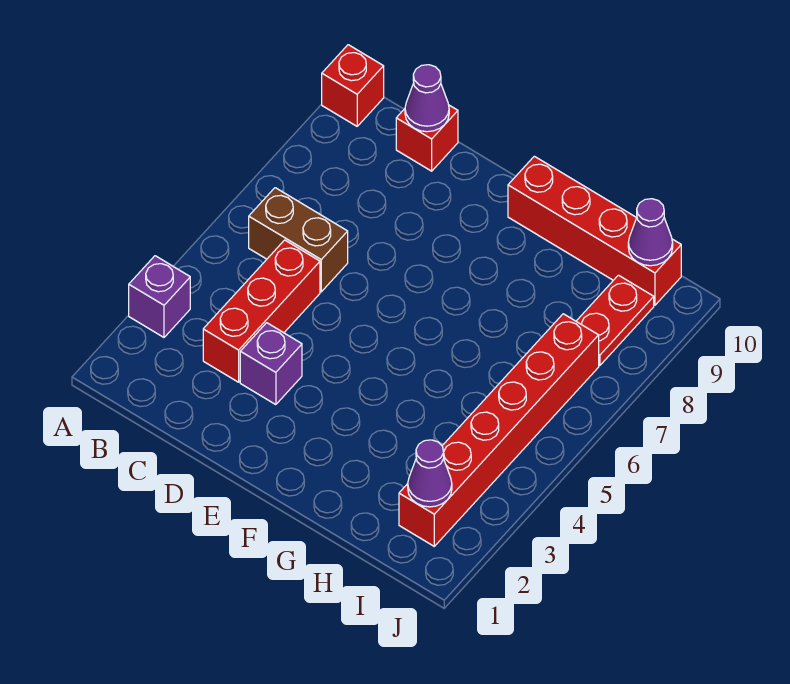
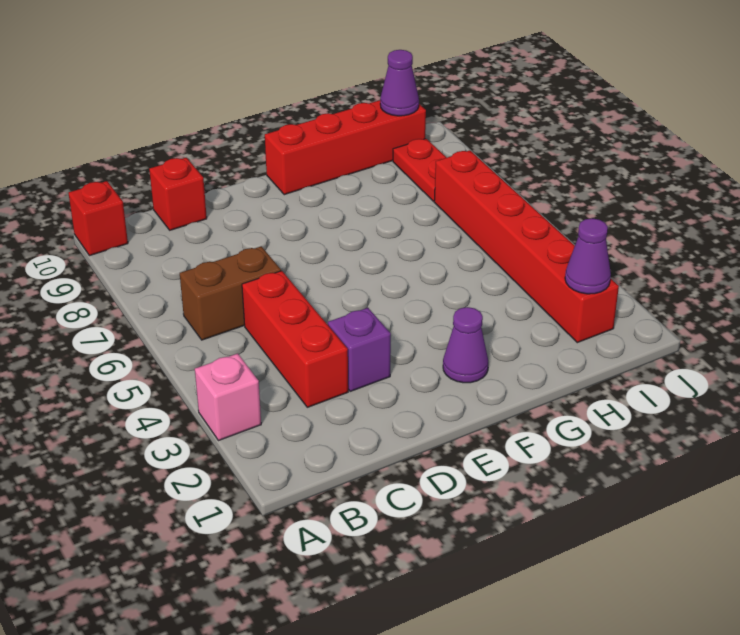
purple brick A3 level 1 -> pink brick A3 level 1
purple cone C10 level 2 -> purple cone F2 level 1

